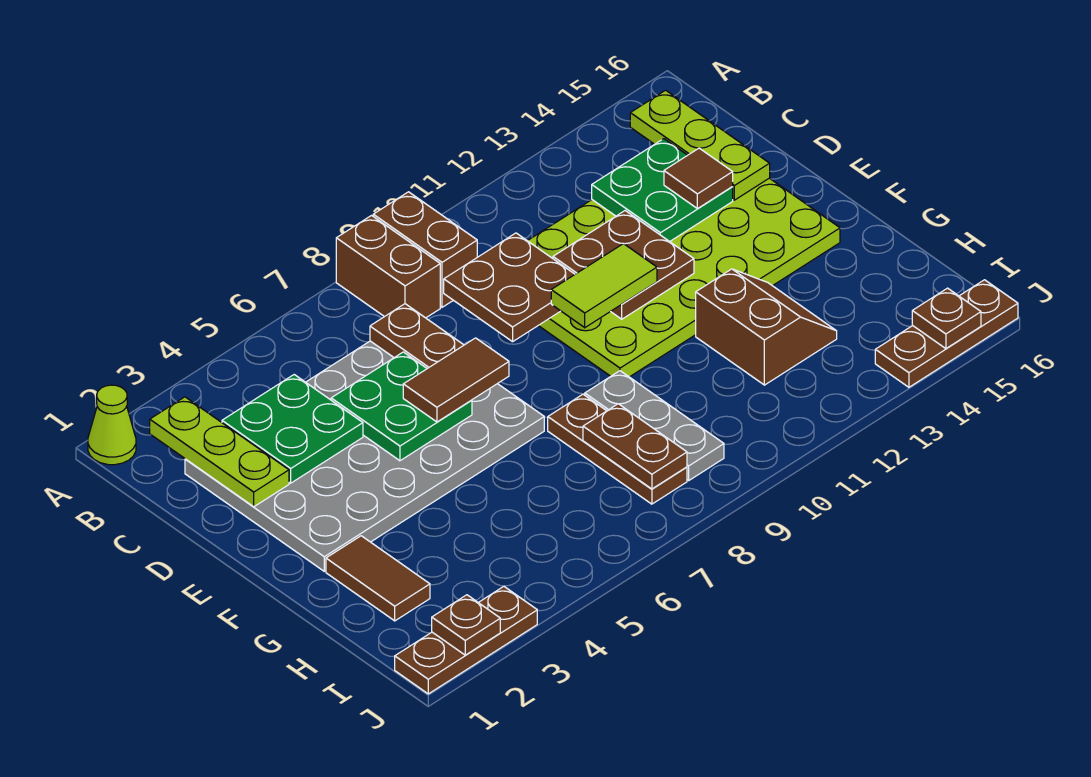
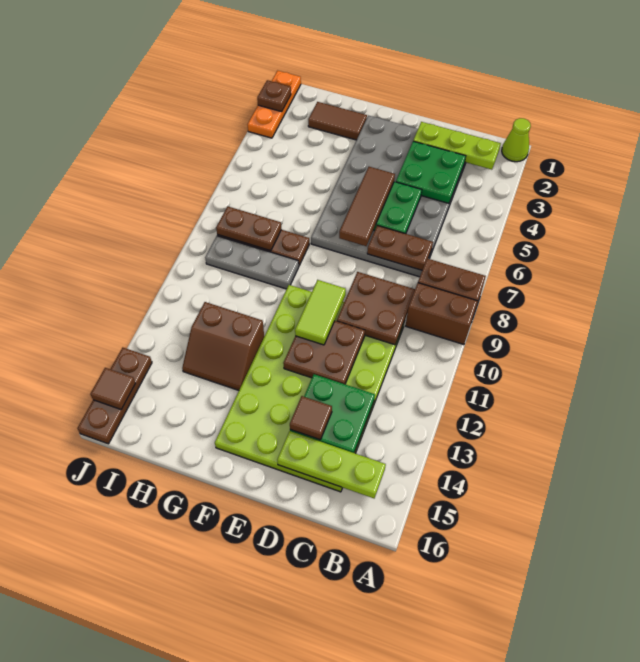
brown tile E6:E7 level 3 -> brown tile E5:E7 level 3
brown plate J1:J3 level 1 -> orange plate J1:J3 level 1
brown plate J15 level 2 -> brown tile J15 level 2

